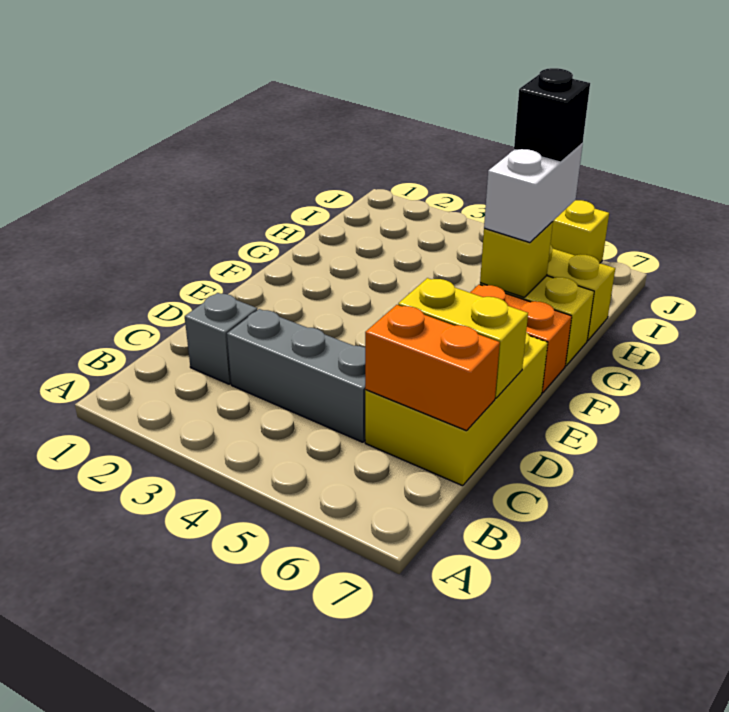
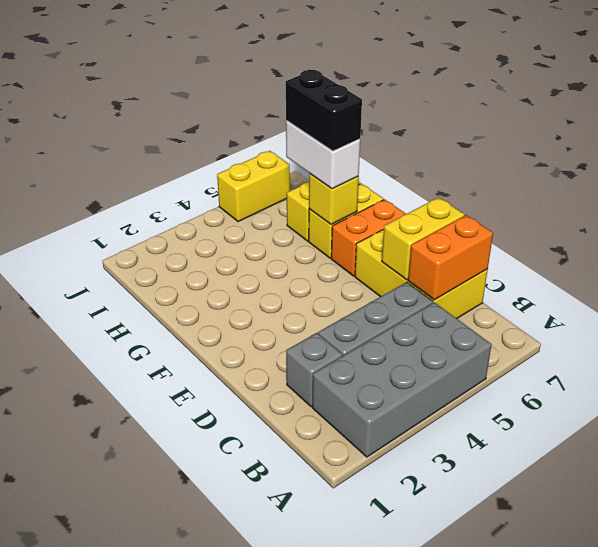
none -> grey brick A2:B5 level 1
black brick H6 level 4 -> black brick G6:H6 level 4

